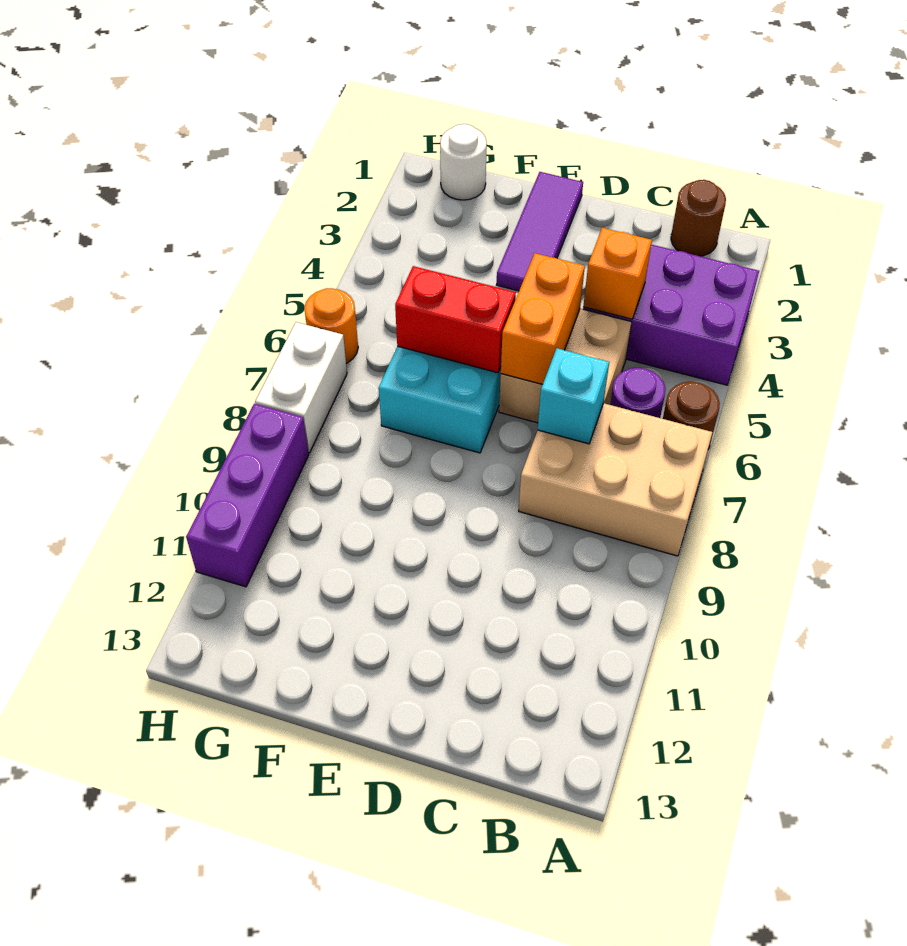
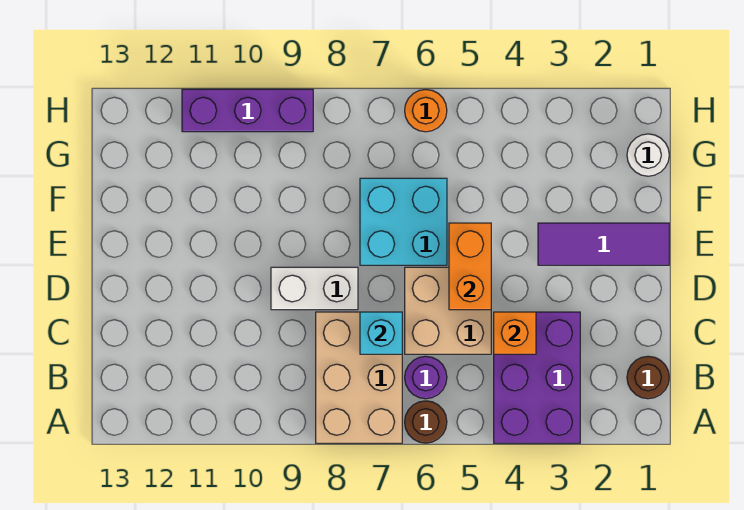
orange brick D5:D6 level 2 -> orange brick D5:E5 level 2
red brick E6:F6 level 2 -> none
white brick H7:H8 level 1 -> white brick D8:D9 level 1

